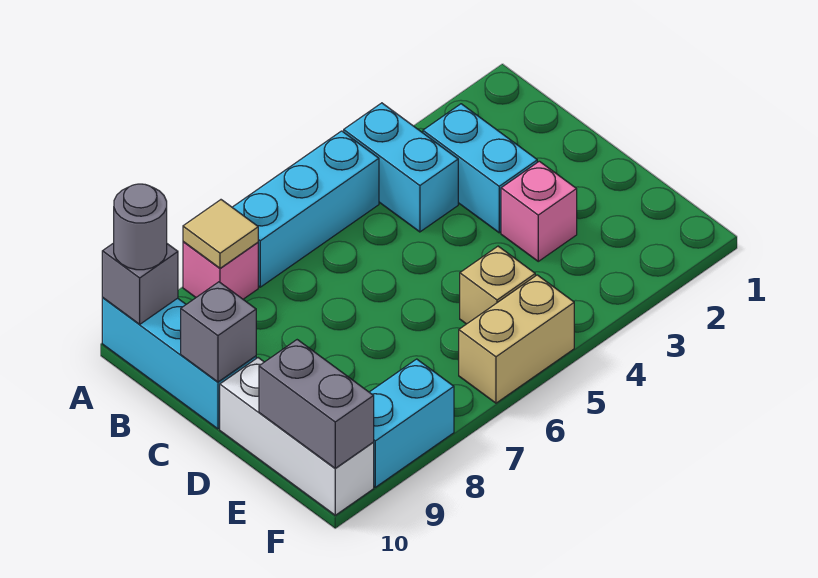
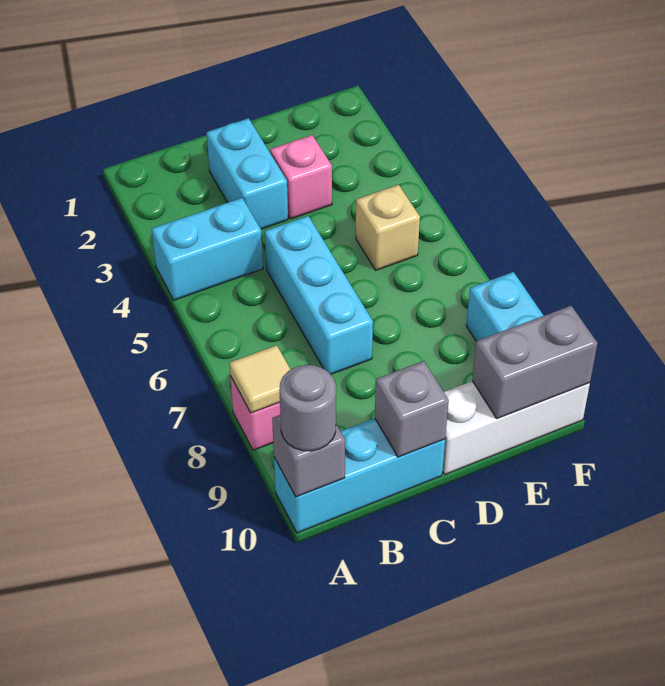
cyan brick A5:A7 level 1 -> cyan brick C5:C7 level 1
cyan brick B3:C3 level 1 -> cyan brick C2:C3 level 1
tan brick F5:F6 level 1 -> none

